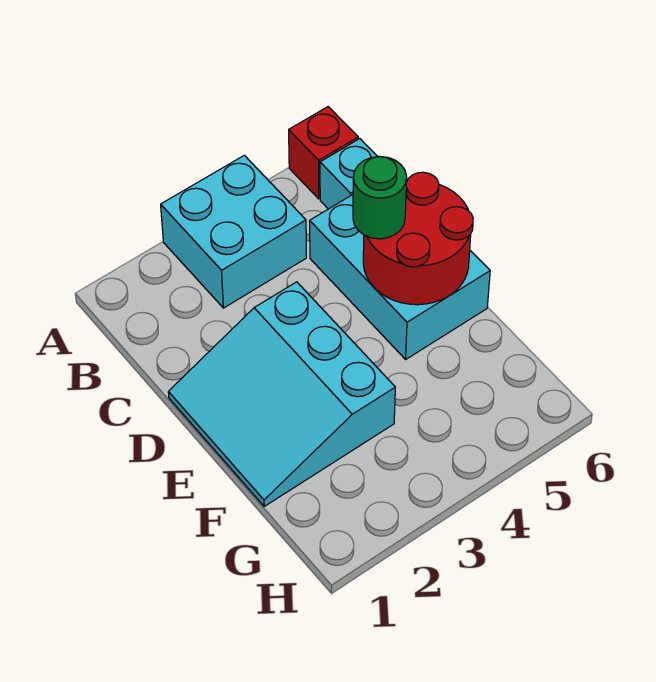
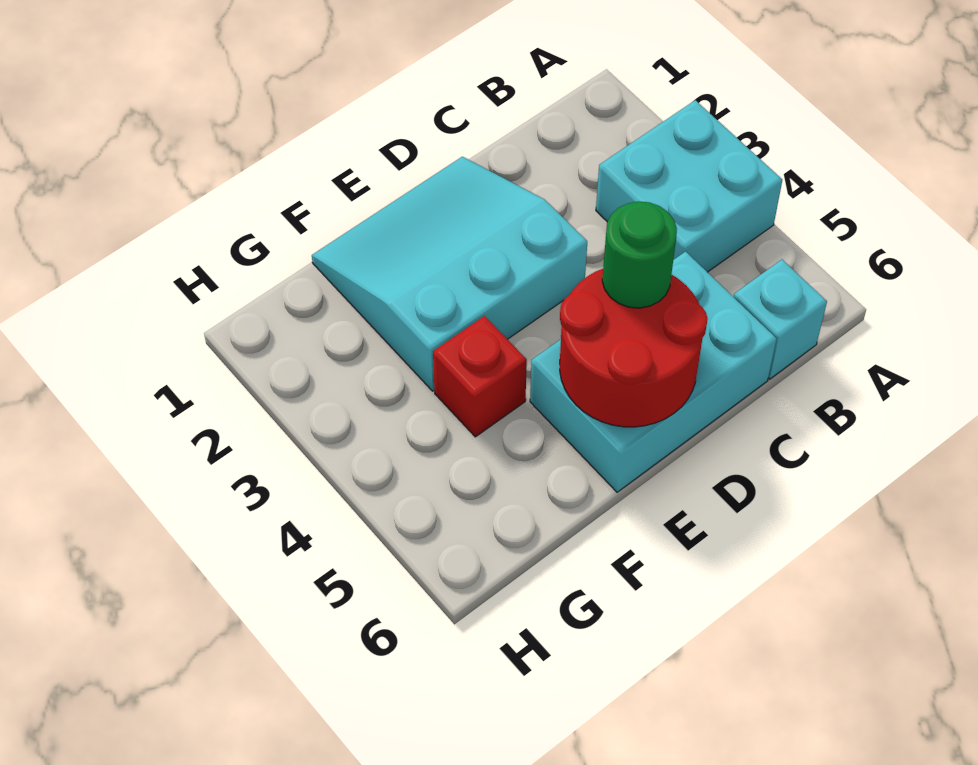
red brick A6 level 1 -> red brick F4 level 1

